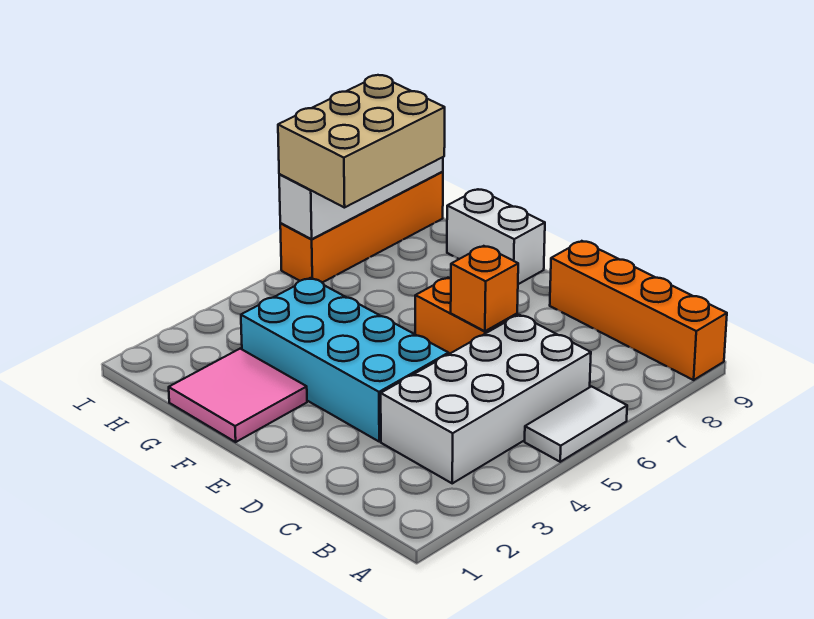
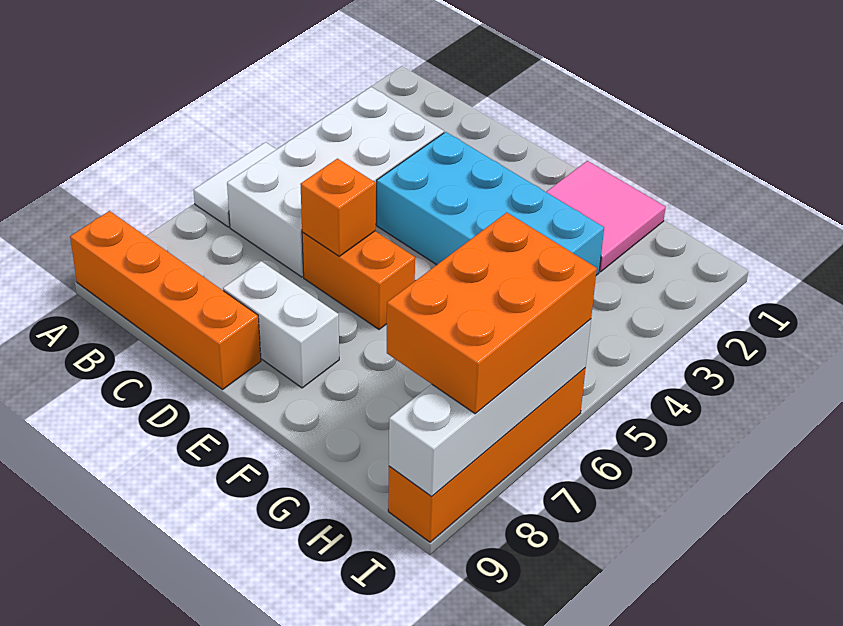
white brick F9:G9 level 1 -> white brick D8:E8 level 1
tan brick H6:I8 level 3 -> orange brick H6:I8 level 3

